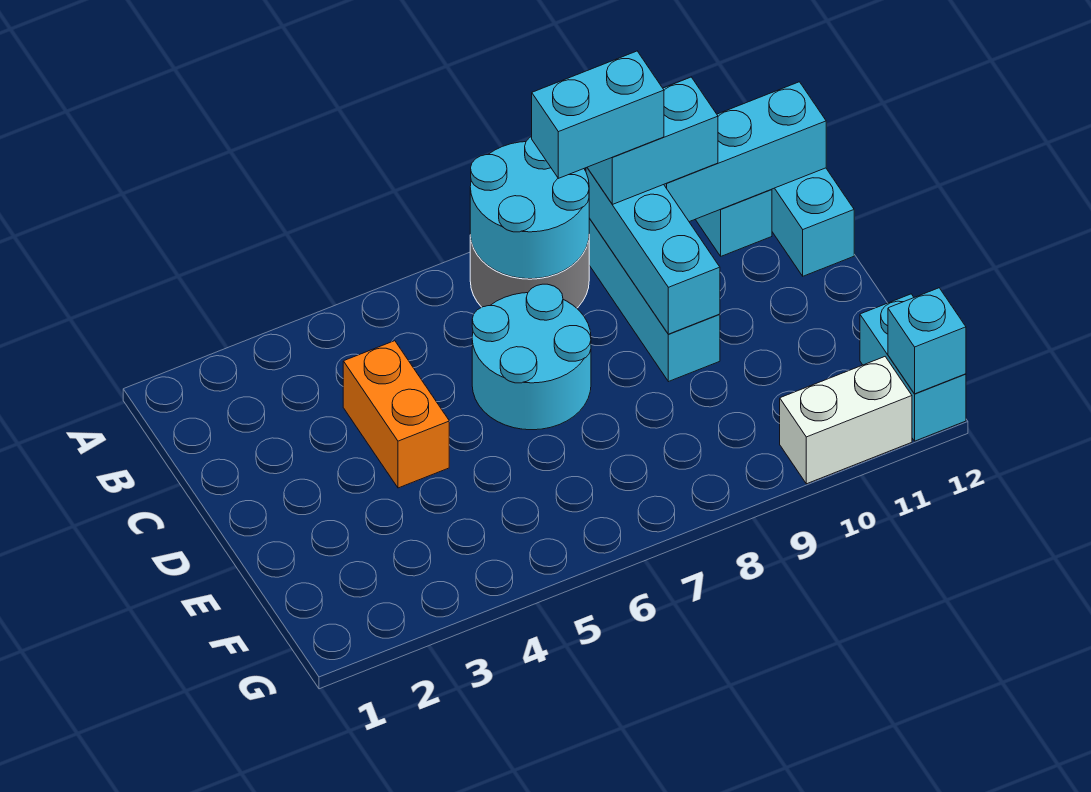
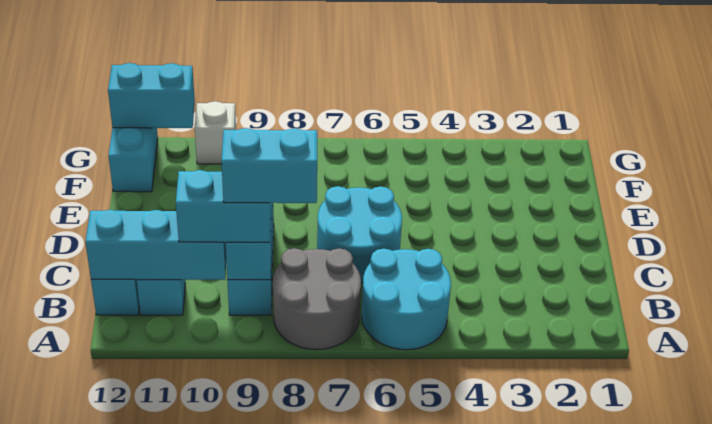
cyan round brick A7:B8 level 2 -> cyan round brick A5:B6 level 1
orange brick C4:D4 level 1 -> none
white brick G10:G11 level 1 -> white brick G10 level 1
cyan brick G12 level 2 -> cyan brick G11:G12 level 2

